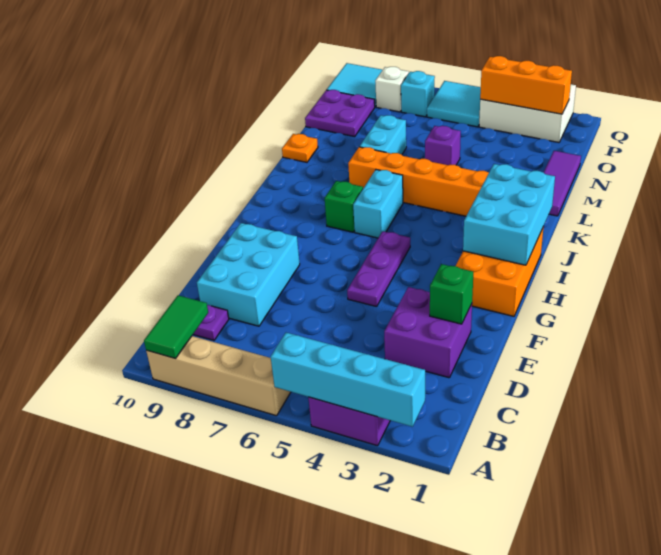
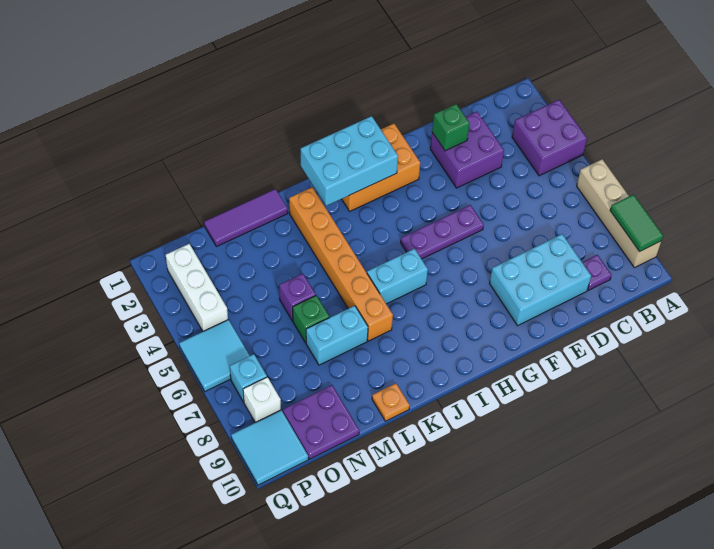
cyan brick A2:A5 level 2 -> none
green tile A9:B9 level 2 -> green tile A8:A9 level 2
green brick I7 level 1 -> green brick M6 level 1
white brick P2:Q4 level 1 -> white brick P2:P4 level 1
orange brick P2:P4 level 2 -> none

